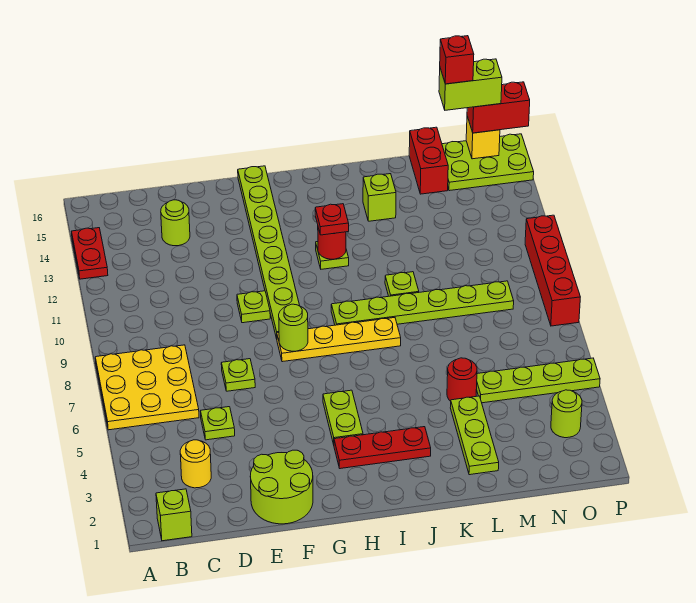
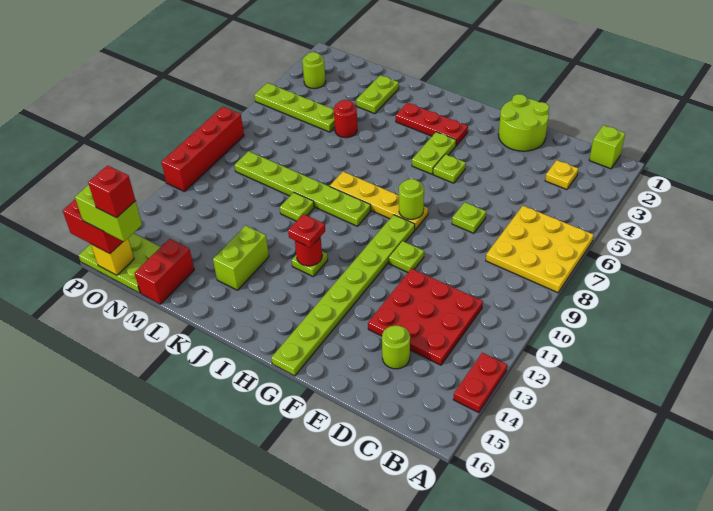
yellow round brick C3 level 1 -> yellow plate C3 level 1
none -> red plate C11:E13 level 1
lime plate D5 level 1 -> lime plate G5 level 1
lime brick K14 level 1 -> lime brick K13:K14 level 1
lime plate L2:L4 level 1 -> lime plate L2:L3 level 1

